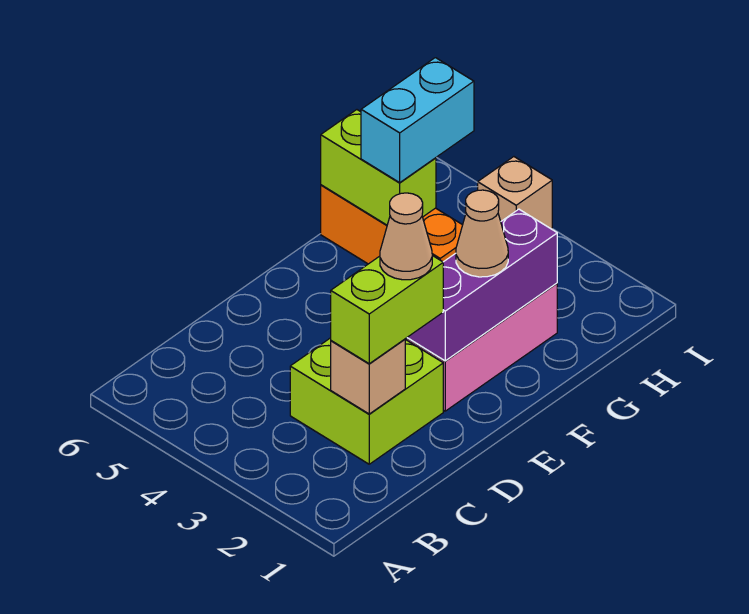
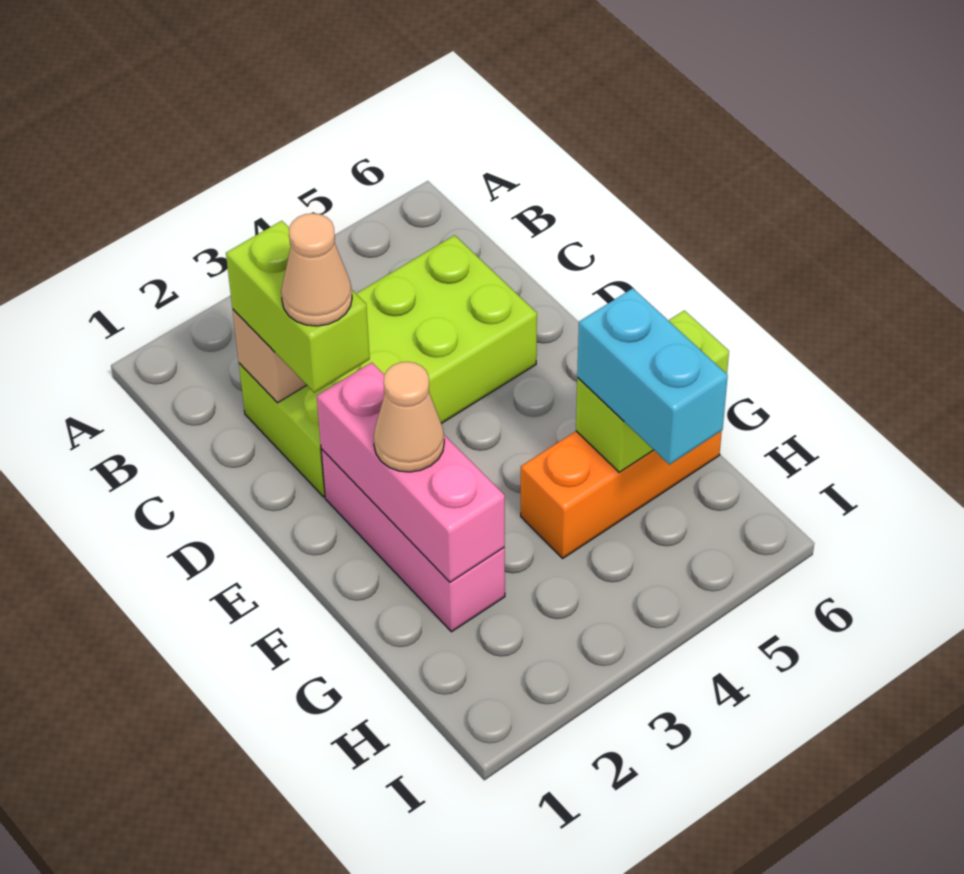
lime brick C2:D3 level 1 -> lime brick C2:D5 level 1
purple brick E2:G2 level 2 -> pink brick E2:G2 level 2
tan brick I4 level 1 -> none

